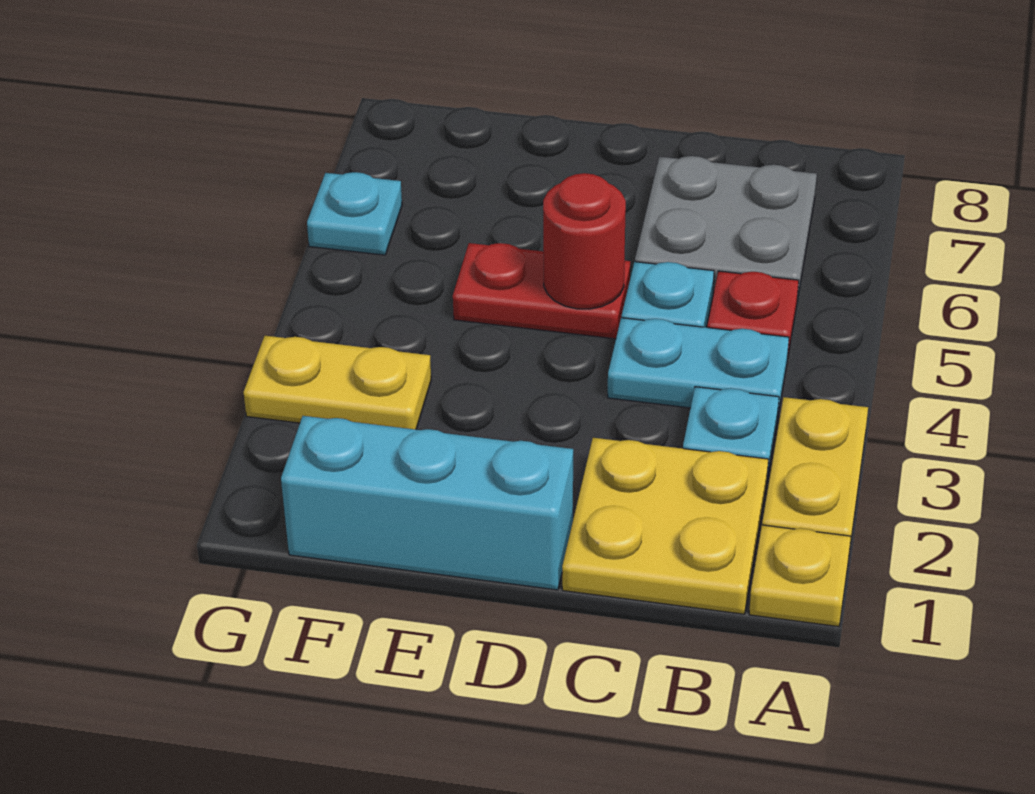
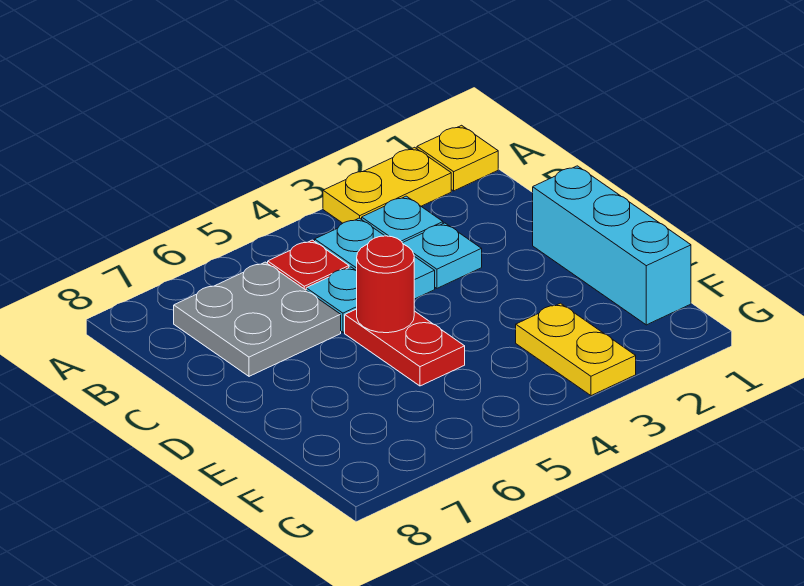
yellow plate B1:C2 level 1 -> none
cyan plate G6 level 1 -> cyan plate C3 level 1

